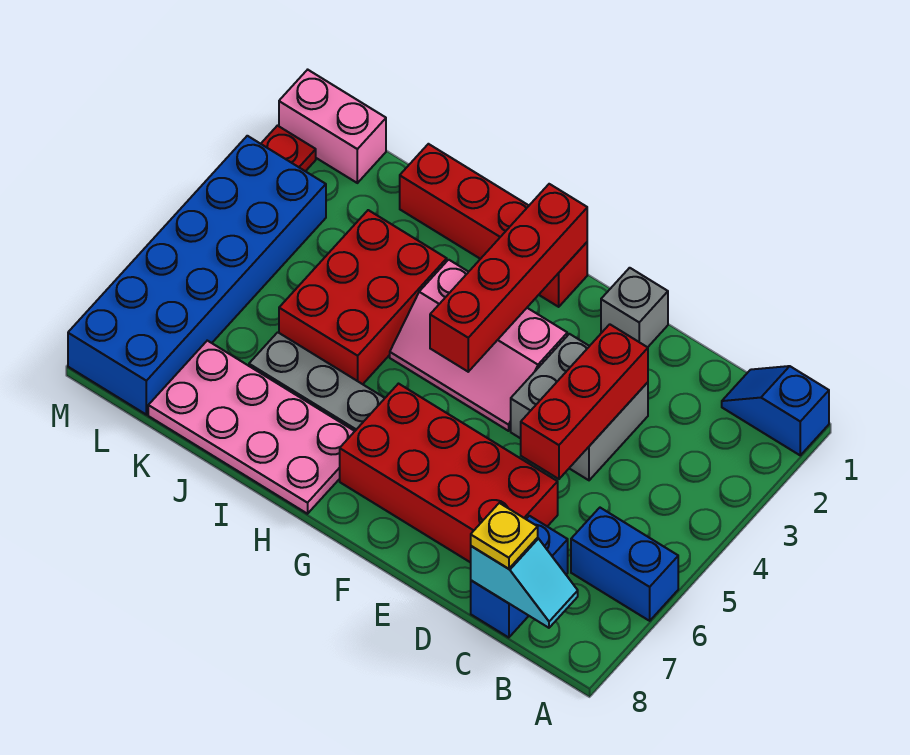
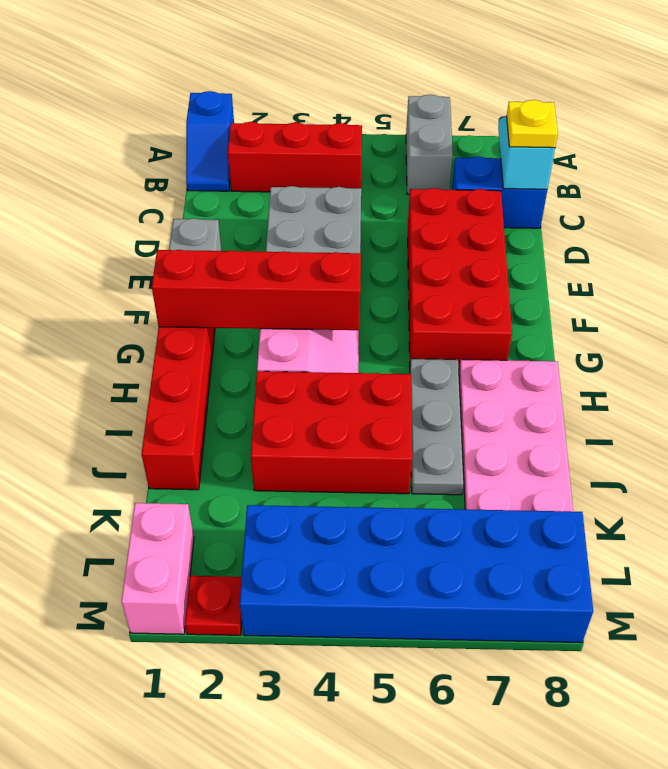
blue brick A6:B6 level 1 -> grey brick A6:B6 level 1
red brick D3:D5 level 2 -> red brick B2:B4 level 1

